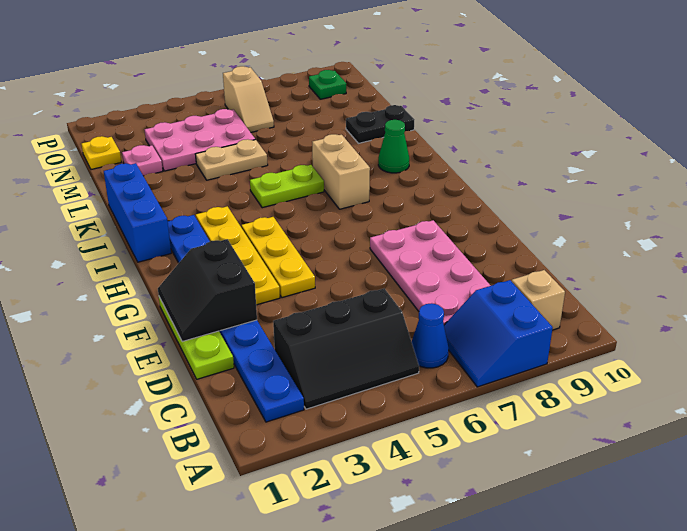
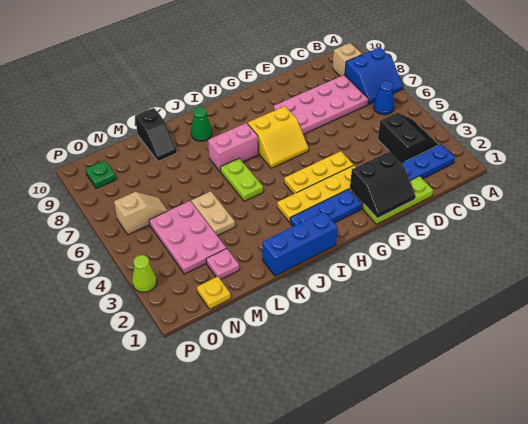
black slope B3:C5 level 1 top C -> black slope B3:C4 level 1 top C
none -> yellow slope G6:H7 level 1 top 7
tan brick I7:J7 level 1 -> pink brick I7:J7 level 1
black plate L9:L10 level 1 -> black slope L9:L10 level 1 top 10
none -> lime cone P3 level 1

